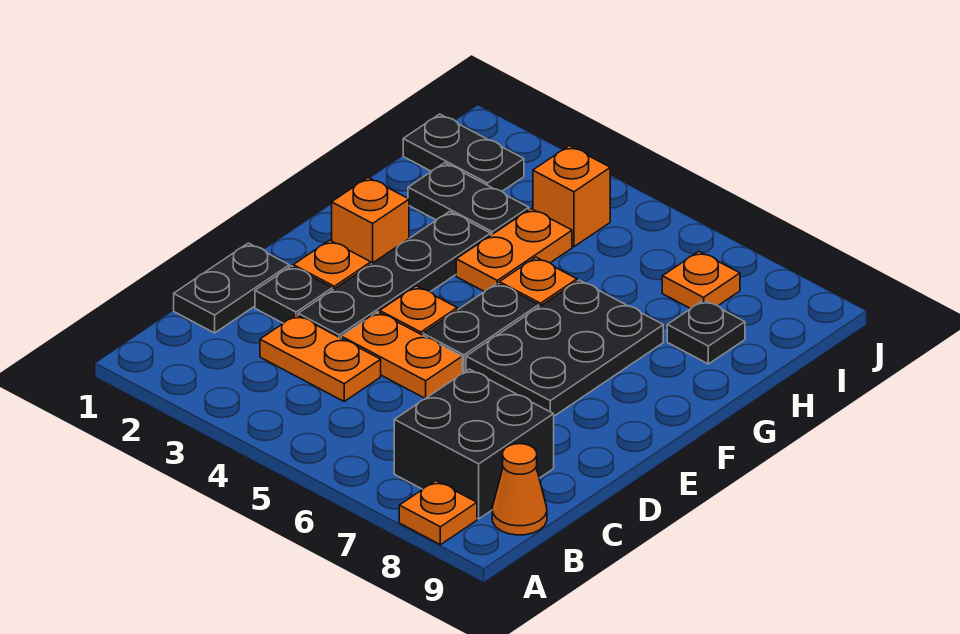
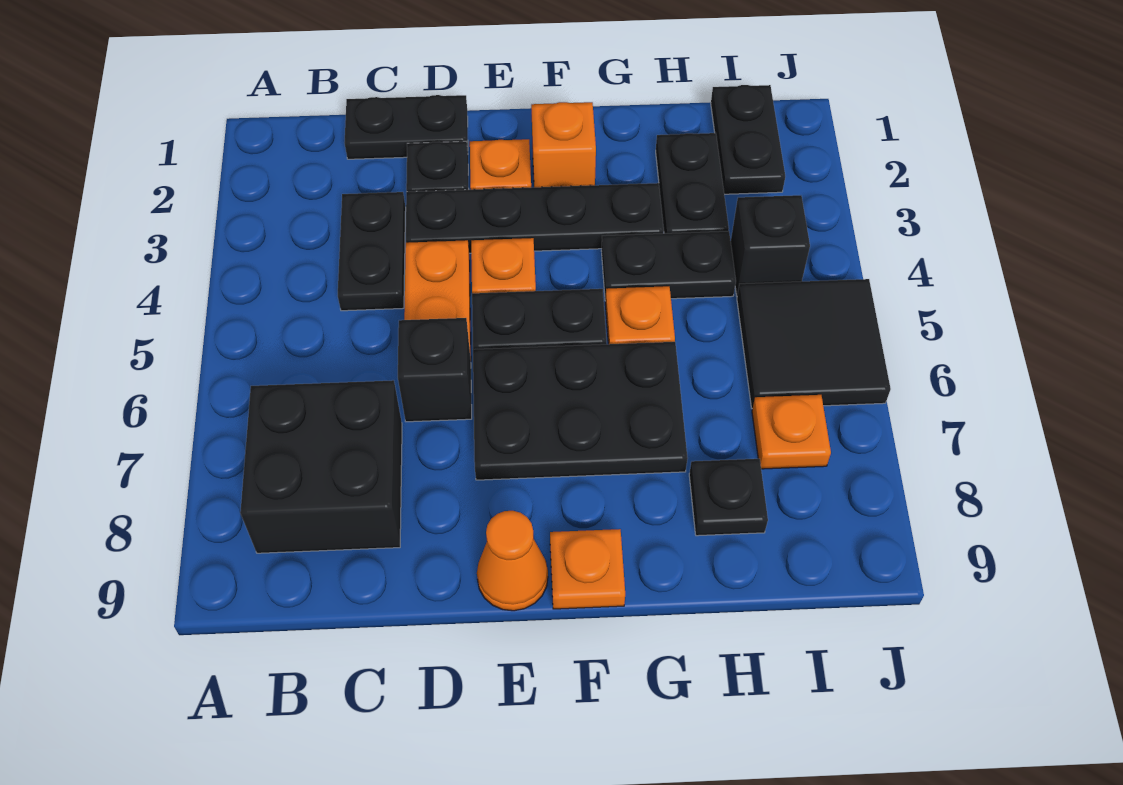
orange plate A8 level 1 -> orange plate F9 level 1
orange cone B9 level 1 -> orange cone E9 level 1
orange plate C3:C4 level 1 -> black plate C3:C4 level 1
none -> black brick D6 level 1
orange plate G4:H4 level 1 -> black plate G4:H4 level 1
orange brick I4 level 1 -> black brick I4 level 1
none -> black tile I5:J6 level 1

